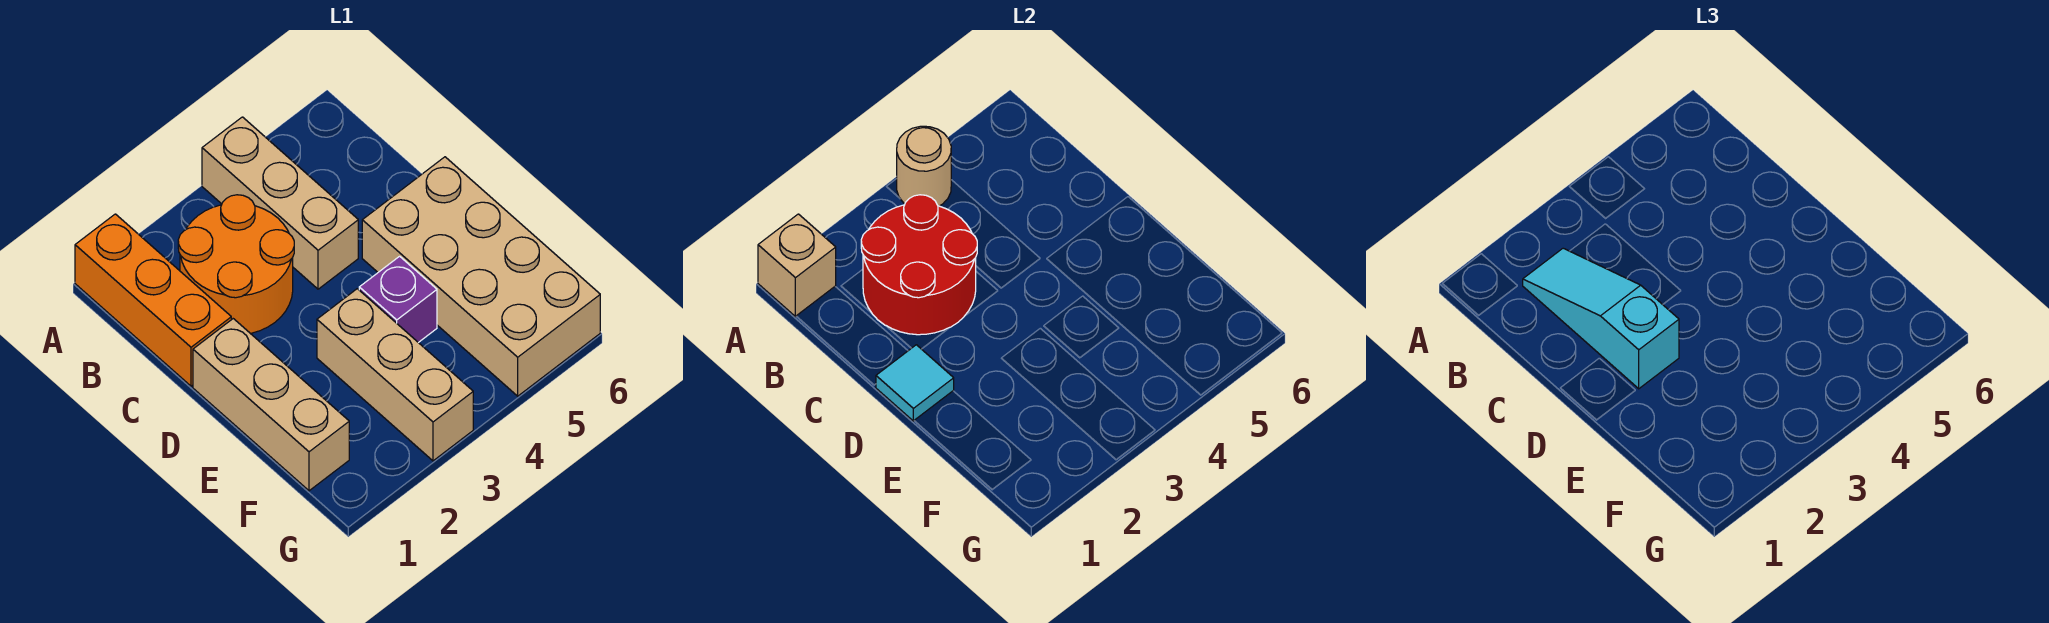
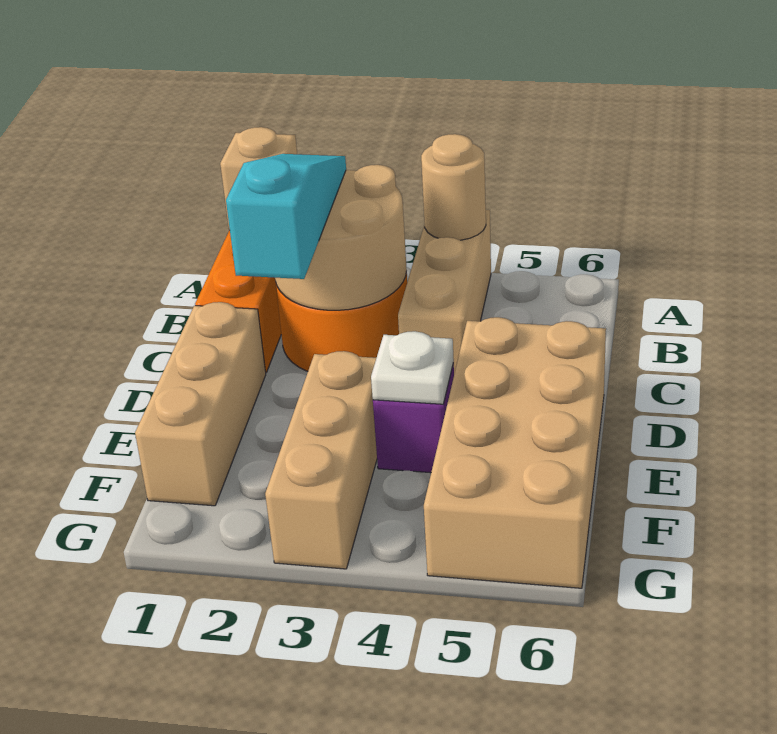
red round brick B2:C3 level 2 -> tan round brick B2:C3 level 2
cyan tile D1 level 2 -> none
none -> white plate E4 level 2

